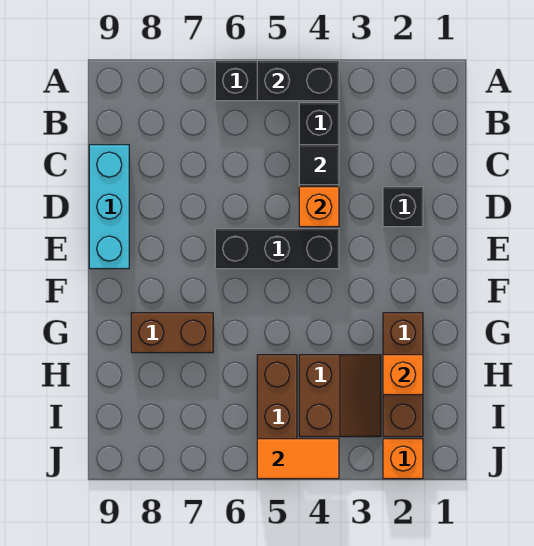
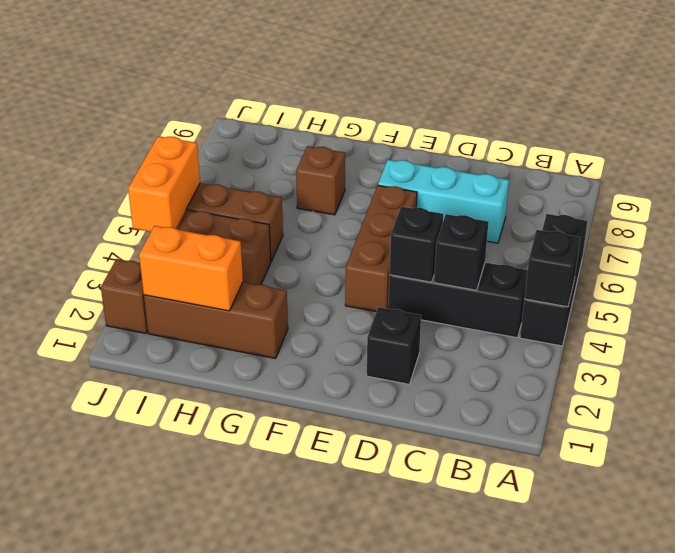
black brick A4:A5 level 2 -> black brick A4 level 2
black tile C4 level 2 -> black brick C4 level 2
cyan brick C9:E9 level 1 -> cyan brick C7:E7 level 1
orange brick D4 level 2 -> black brick D4 level 2
black brick E4:E6 level 1 -> brown brick E4:E6 level 1
brown brick G7:G8 level 1 -> brown brick G7 level 1
orange brick H2 level 2 -> orange brick H2:I2 level 2
orange brick J2 level 1 -> brown brick J2 level 1
orange tile J4:J5 level 2 -> orange brick J4:J5 level 2

